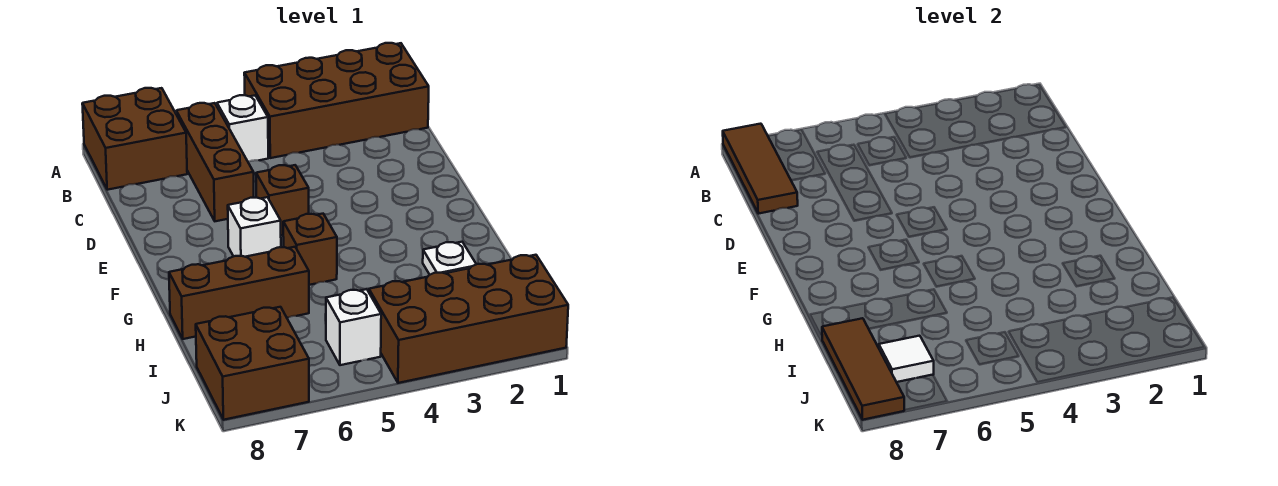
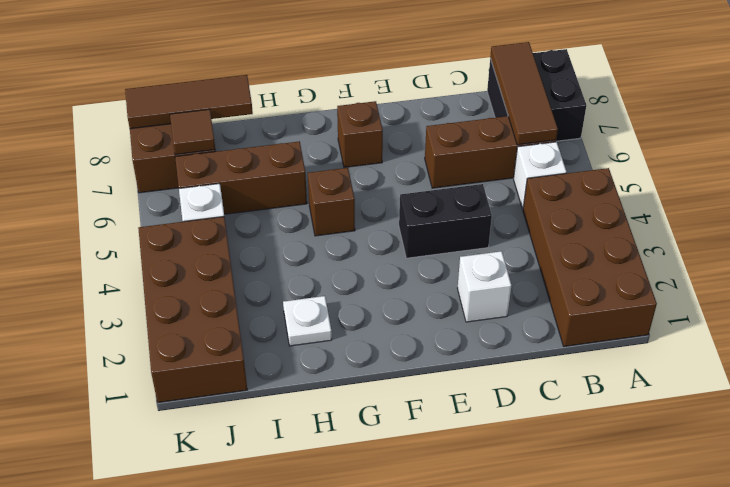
brown brick A7:B8 level 1 -> black brick A7:B8 level 1
brown tile A8:C8 level 2 -> brown tile B6:B8 level 2
none -> black brick D4:E4 level 1
brown brick E5 level 1 -> brown brick F7 level 1
white brick F6 level 1 -> white brick D2 level 1
brown brick H6:H8 level 1 -> brown brick H6:J6 level 1
white tile J7 level 2 -> brown tile J7 level 2

